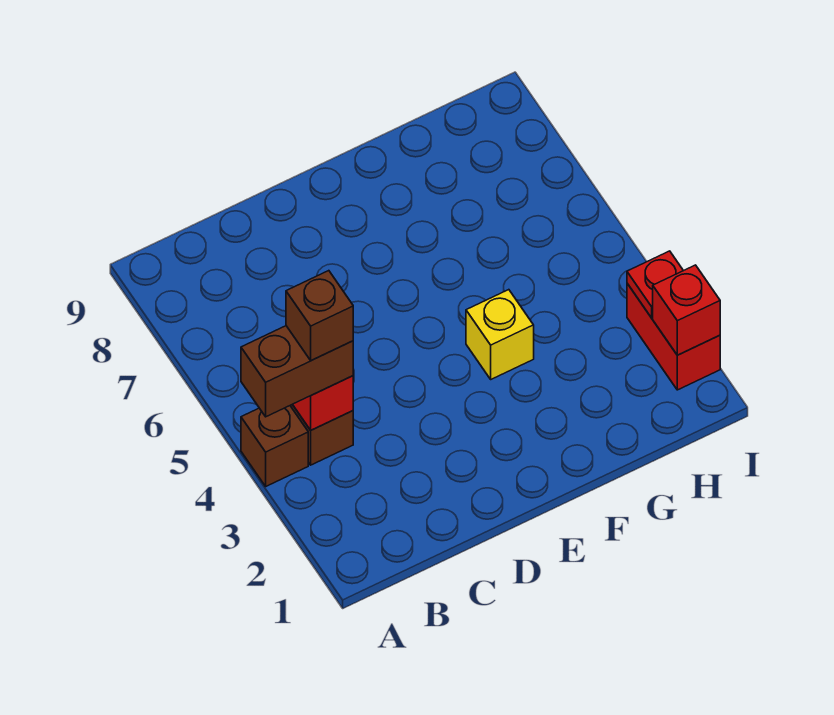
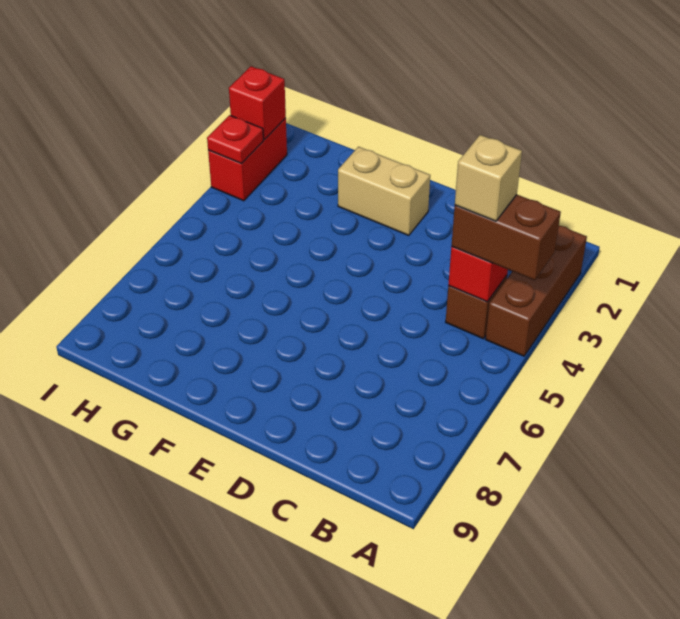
brown brick A4 level 1 -> brown brick A2:A4 level 1
brown brick B4 level 4 -> tan brick B4 level 4
none -> tan brick E2:F2 level 1
yellow brick F4 level 1 -> none

